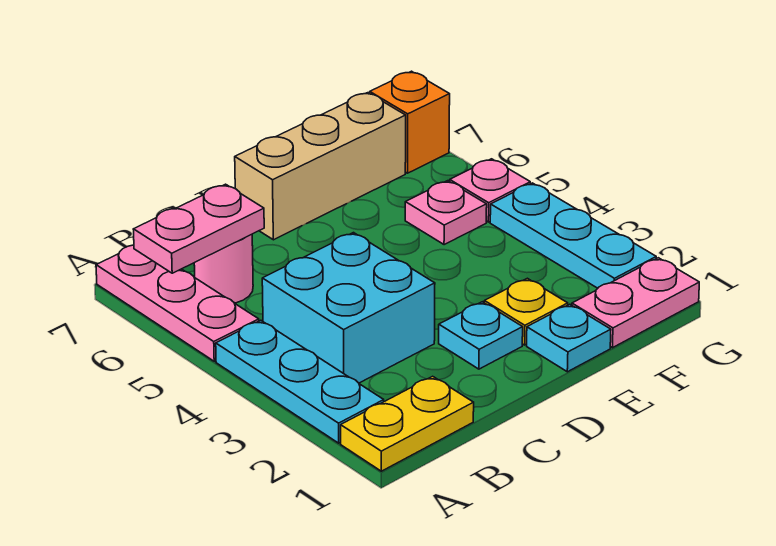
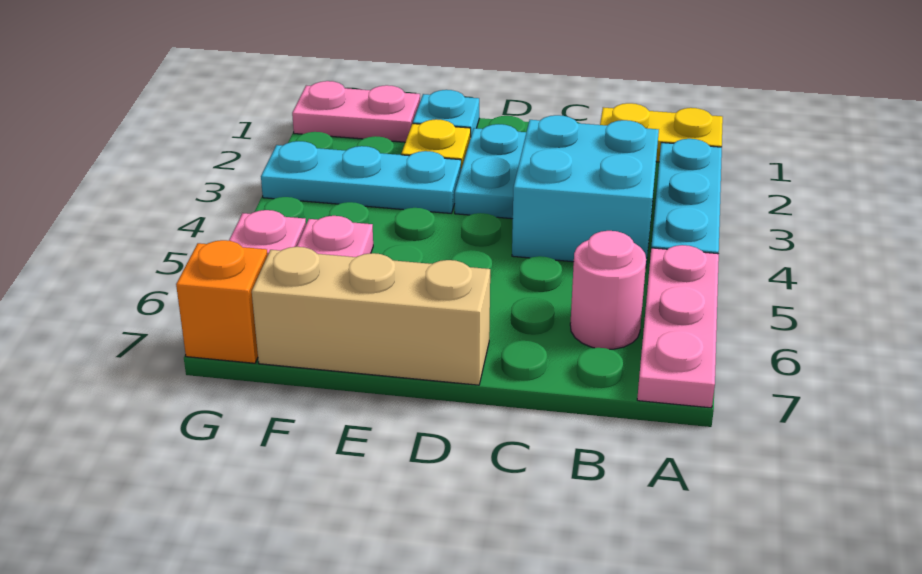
pink plate A6:B6 level 2 -> none
cyan plate D2 level 1 -> cyan plate D2:D3 level 1
cyan plate G2:G4 level 1 -> cyan plate E3:G3 level 1

